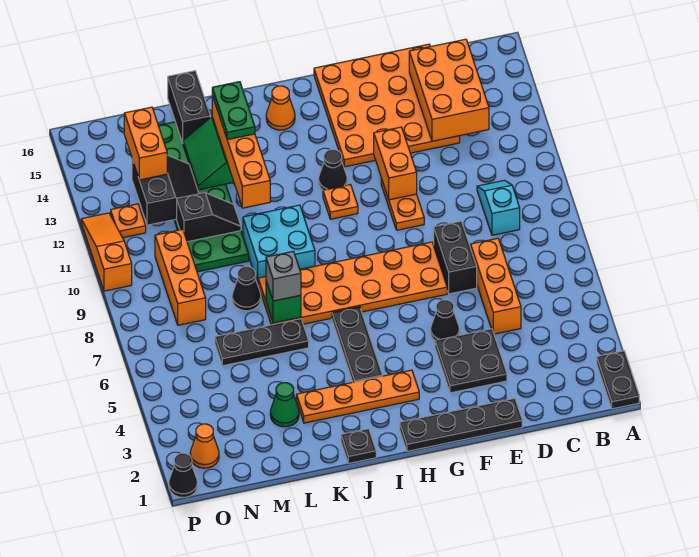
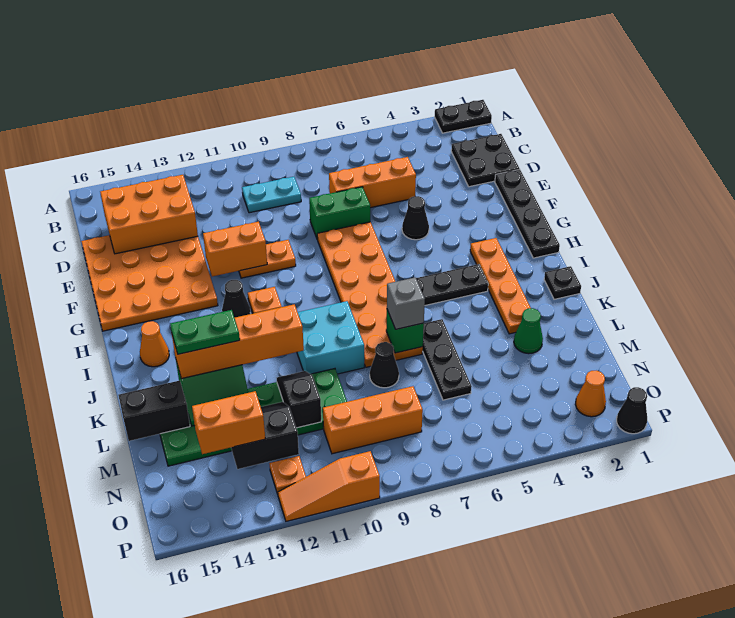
cyan slope C9:C10 level 1 top 9 -> cyan plate C9:C10 level 1
black plate E3:F4 level 1 -> black plate C1:D2 level 1
black brick E7:E8 level 1 -> green brick E7:E8 level 1

